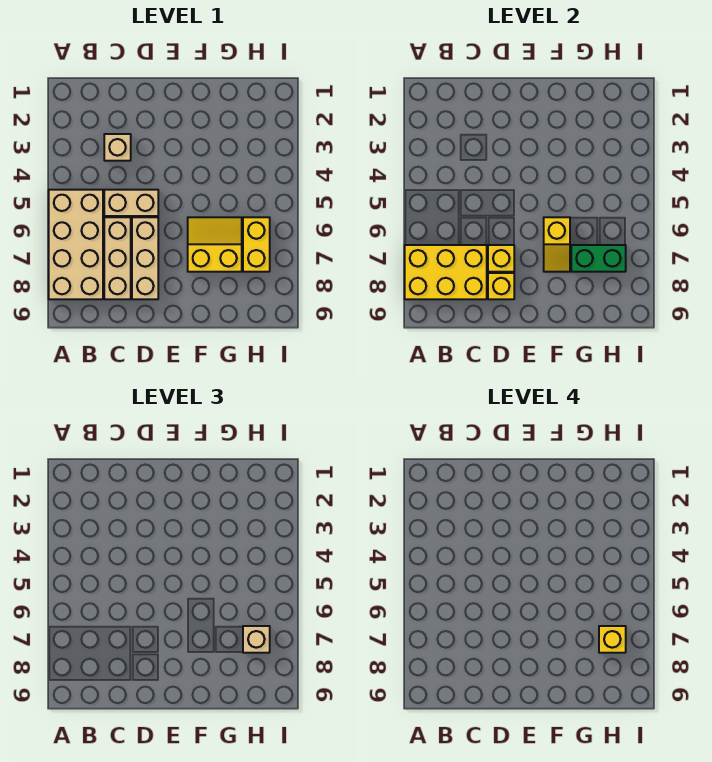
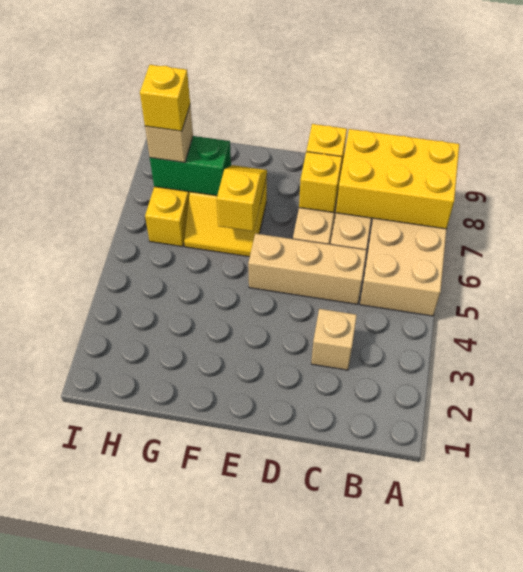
tan brick C5:D5 level 1 -> tan brick C5:E5 level 1

